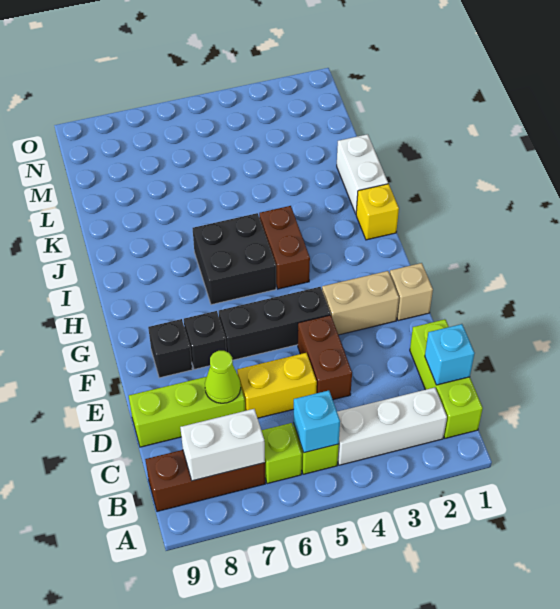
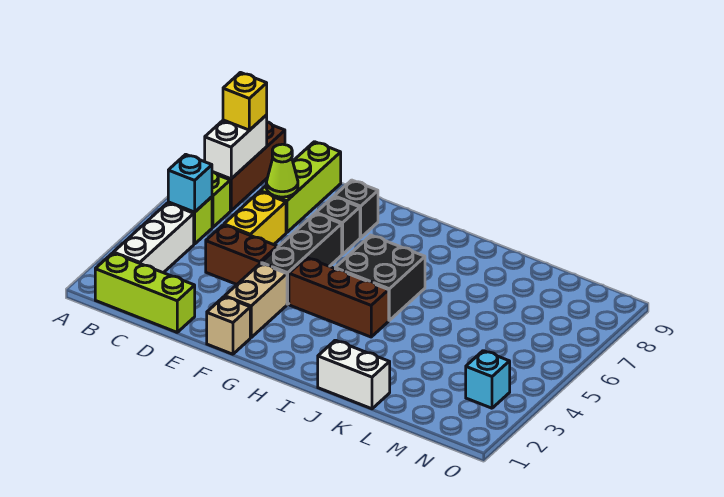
cyan brick C1 level 2 -> cyan brick N3 level 1
brown brick H4:I4 level 1 -> brown brick G4:I4 level 1
yellow brick I1 level 1 -> yellow brick B8 level 3

